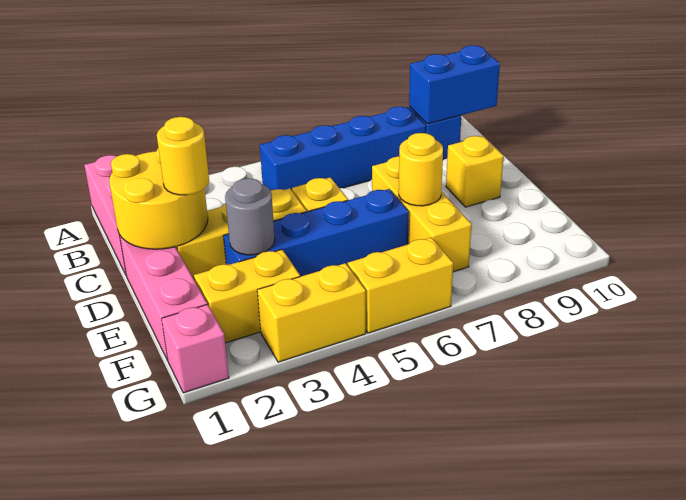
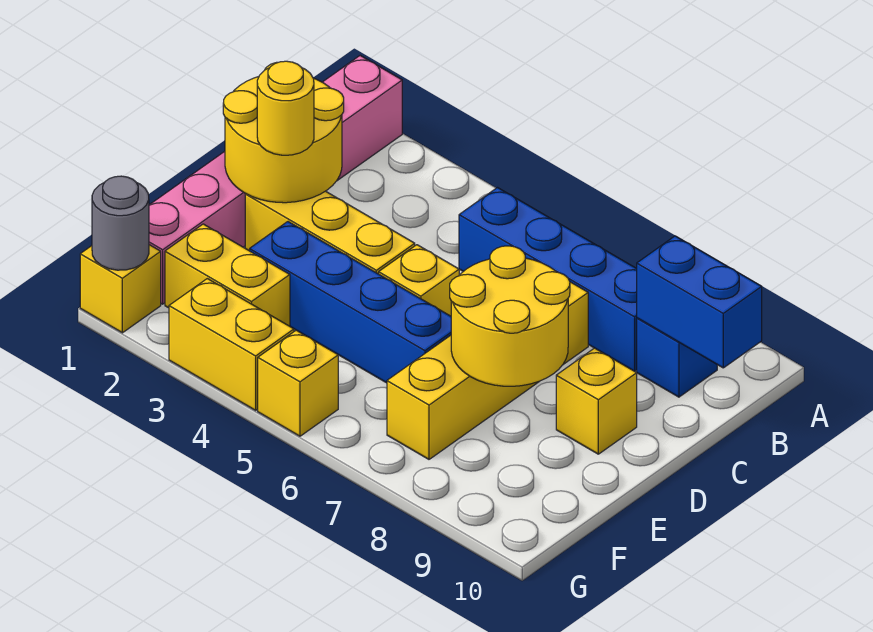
yellow brick D7:F7 level 1 -> yellow brick C7:F7 level 1
grey round brick E3 level 2 -> grey round brick G1 level 2
yellow round brick E7 level 2 -> yellow round brick D7:E8 level 2
pink brick G1 level 1 -> yellow brick G1 level 1
yellow brick G5:G6 level 1 -> yellow brick G5 level 1

